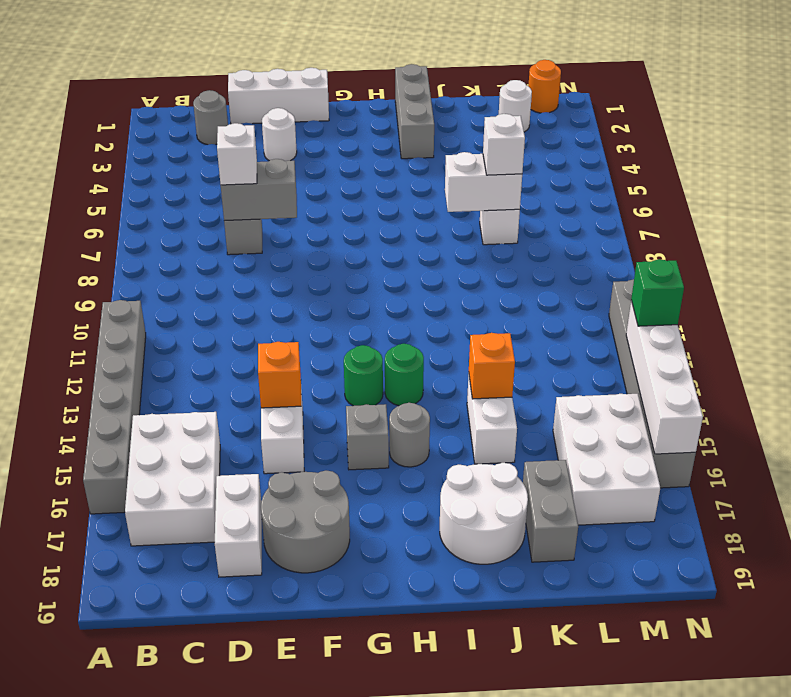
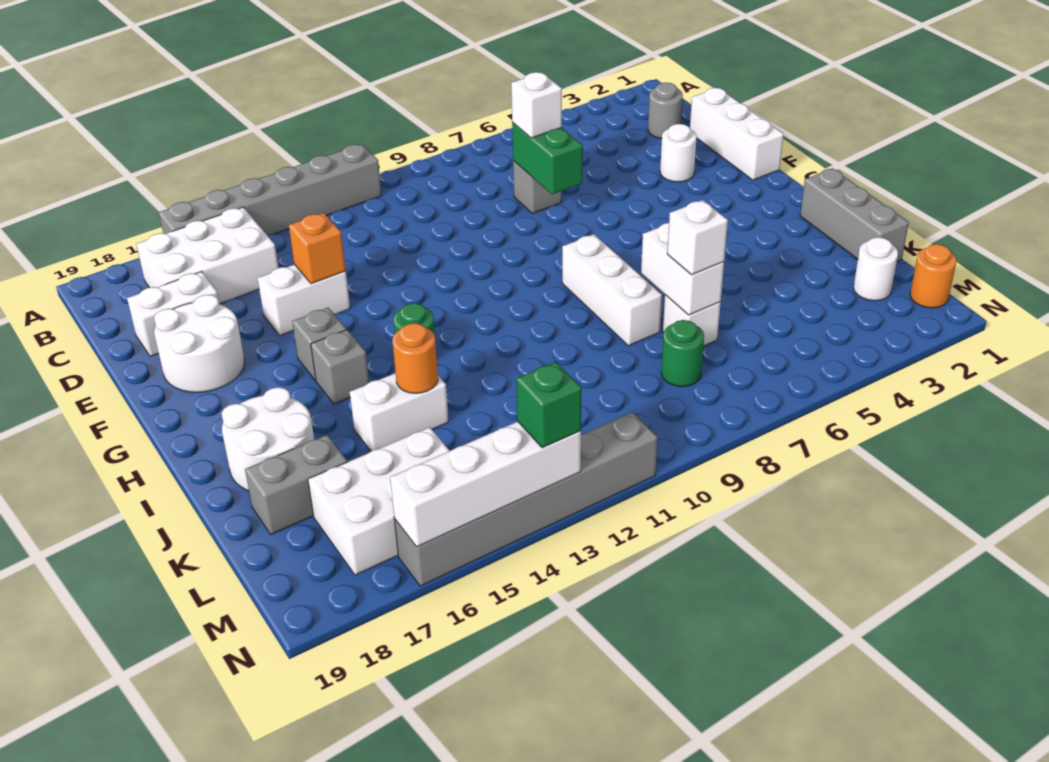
grey brick D7:E7 level 2 -> green brick D7:E7 level 2
grey round brick E17:F18 level 1 -> white round brick E17:F18 level 1
green round brick G13 level 1 -> green round brick L8 level 1
none -> white brick H8:J8 level 1
grey round brick H15 level 1 -> grey brick H15 level 1
grey brick I1:I3 level 1 -> grey brick I1:K1 level 1
orange brick J14 level 2 -> orange round brick J14 level 2

